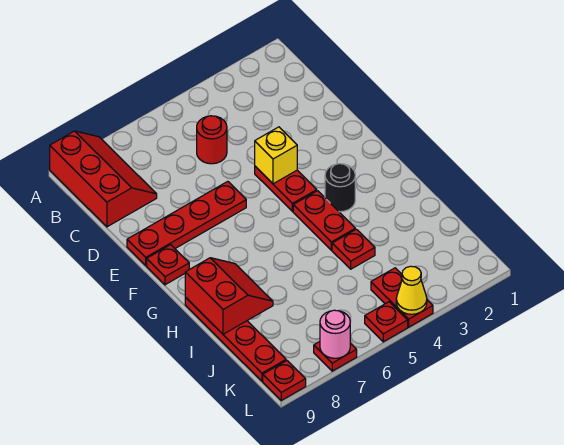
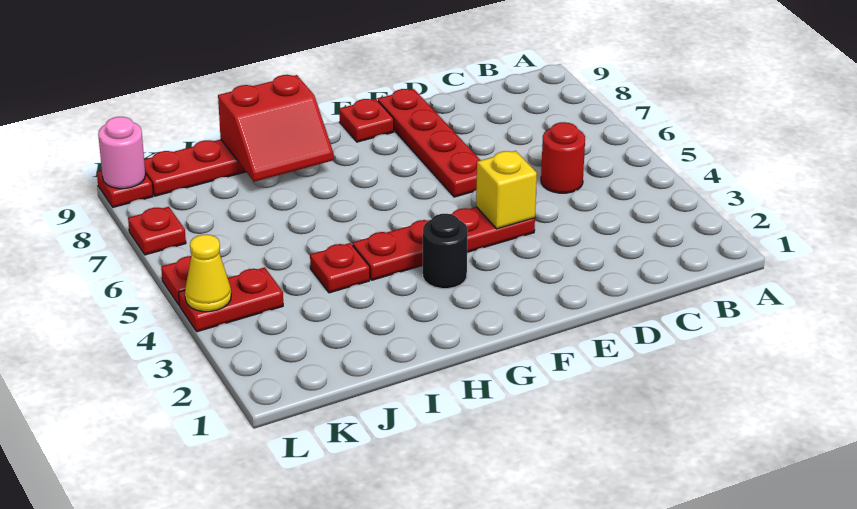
red slope A8:C9 level 1 top 9 -> none
pink round brick L7 level 2 -> pink round brick L9 level 2

